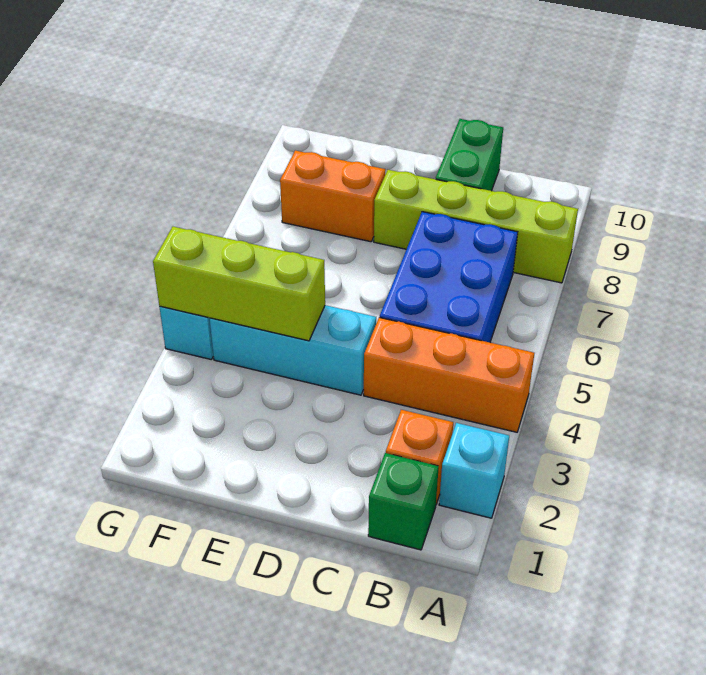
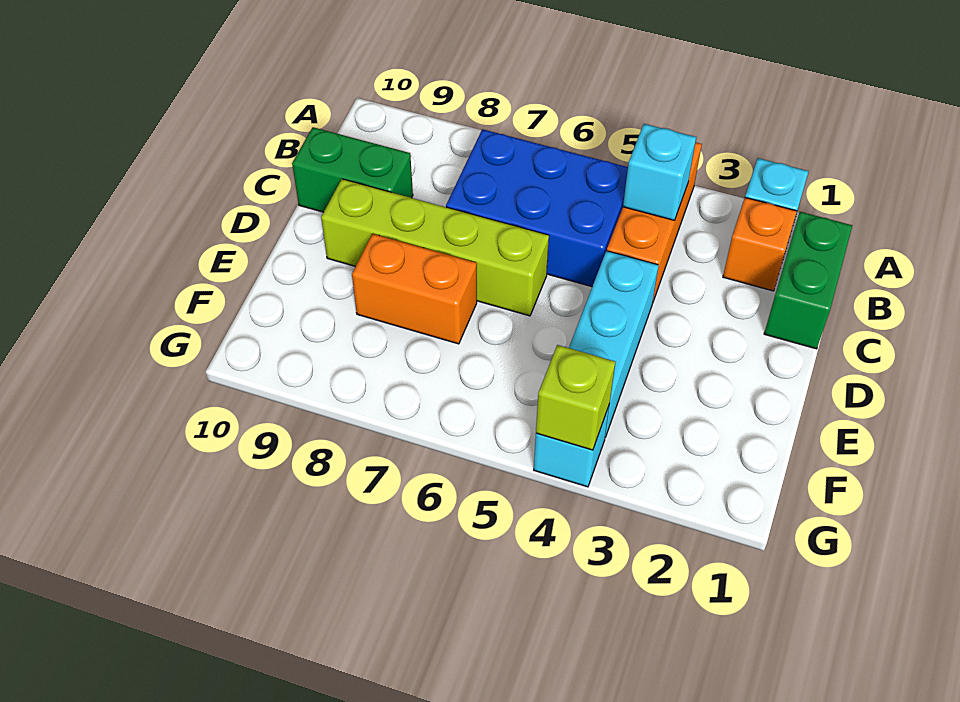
lime brick A8:D8 level 1 -> lime brick D6:D9 level 1
green brick B1 level 1 -> green brick B1:C1 level 1
none -> cyan brick B4 level 2
lime brick E4:G4 level 2 -> lime brick G4 level 2
orange brick E8:F8 level 1 -> orange brick E7:E8 level 1

